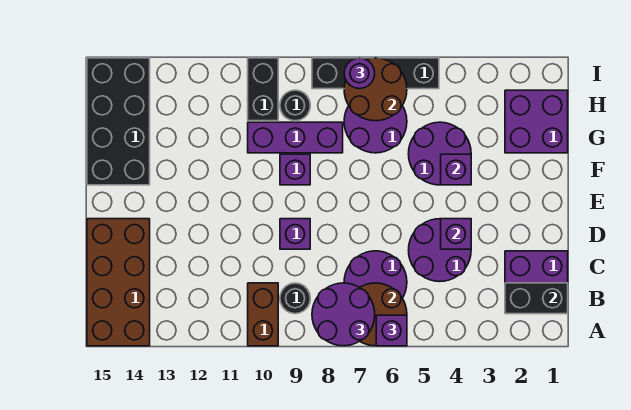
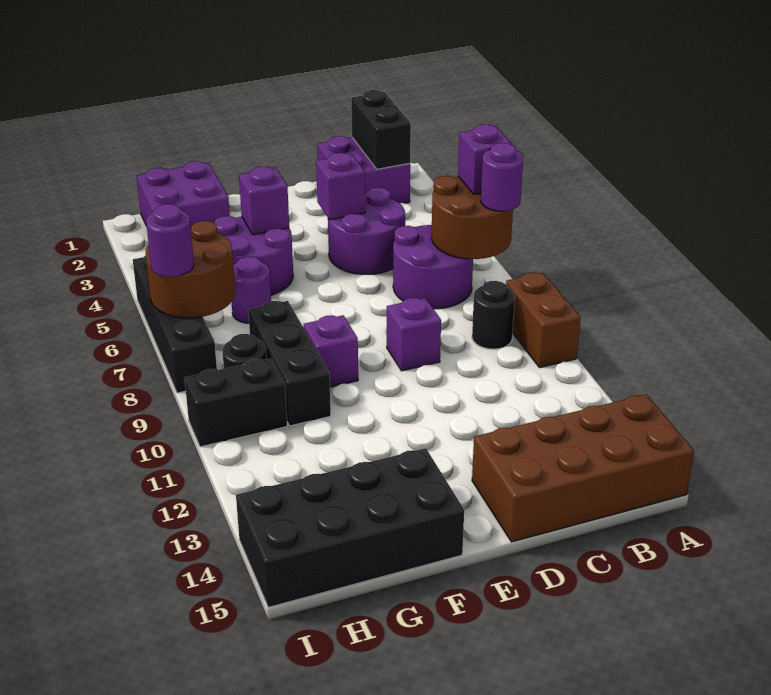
purple round brick A7:B8 level 3 -> purple round brick A7 level 3
brown brick A10:B10 level 1 -> brown brick A9:A10 level 1
purple round brick G6:H7 level 1 -> purple round brick G6 level 1
purple brick G8:G10 level 1 -> black brick G8:G10 level 1

